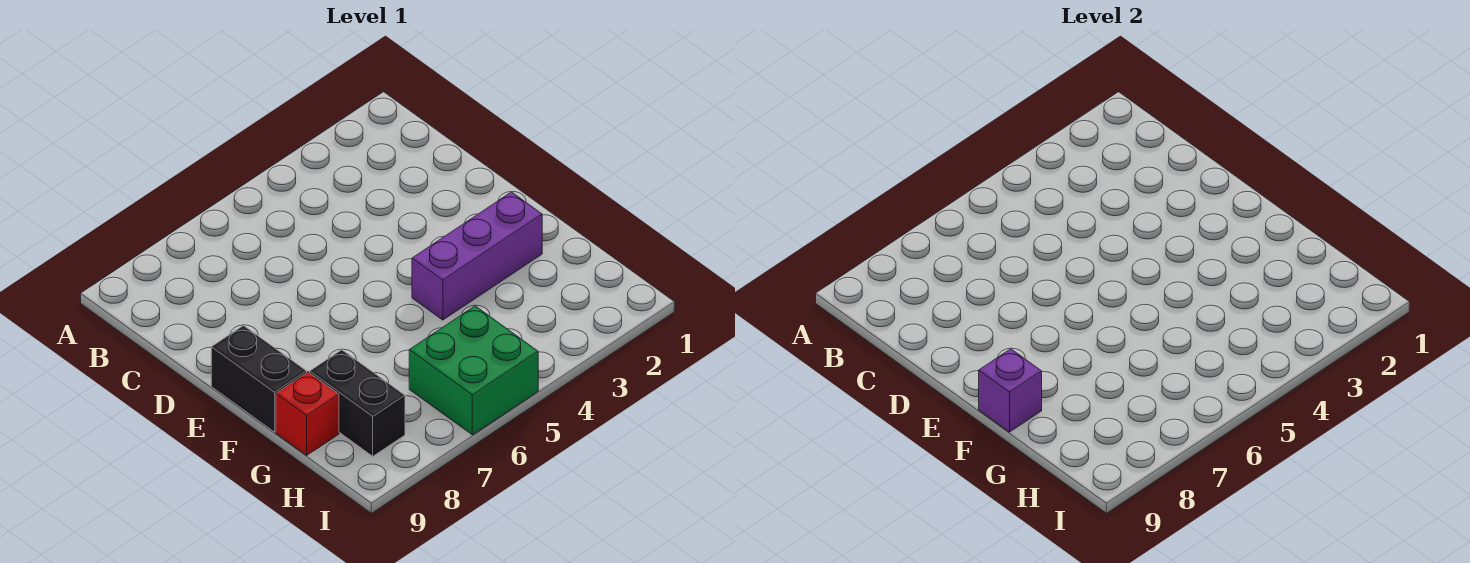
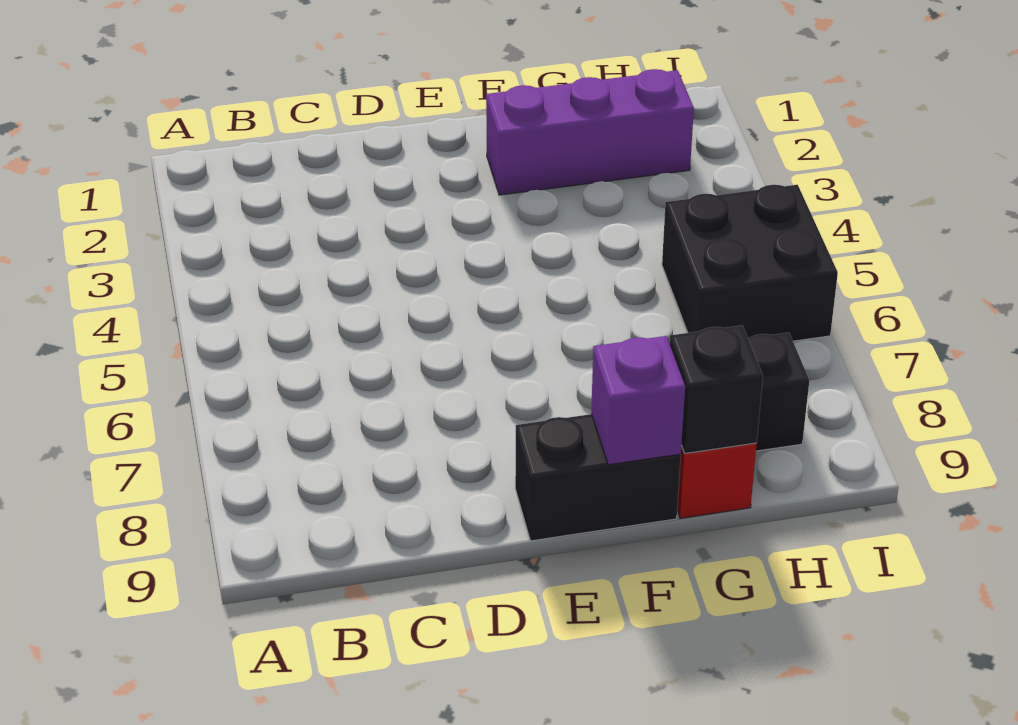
purple brick F2:F4 level 1 -> purple brick F2:H2 level 1
none -> black brick G9 level 2
green brick H5:I6 level 1 -> black brick H5:I6 level 1

